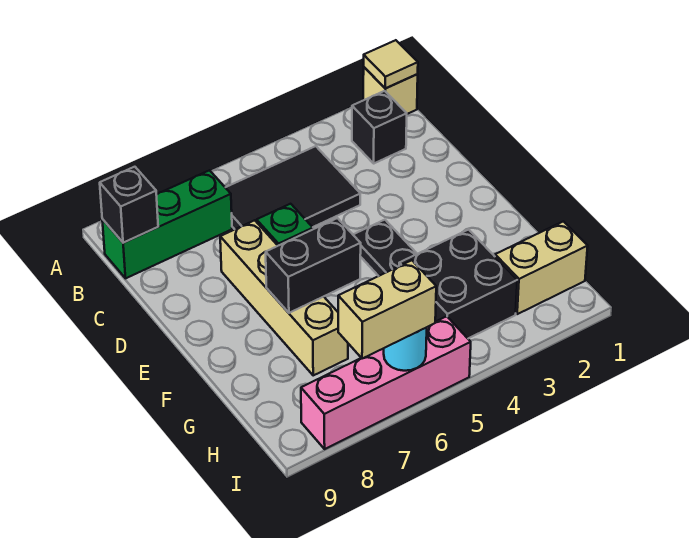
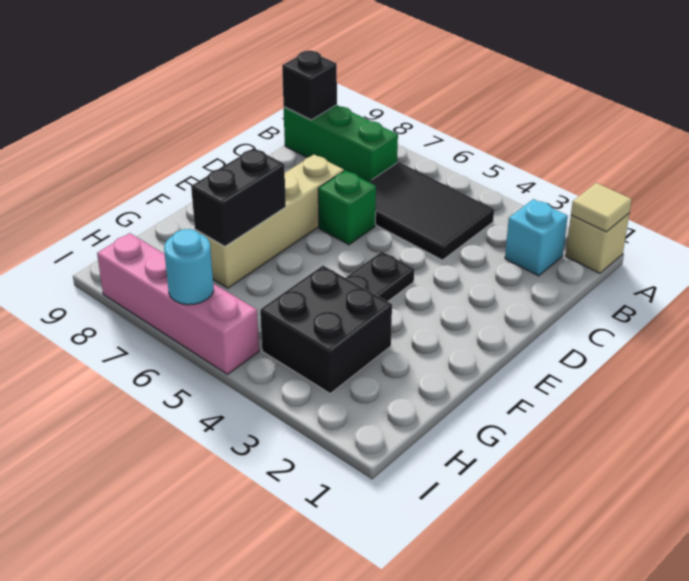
black brick B2 level 1 -> cyan brick B2 level 1
black brick F6:F7 level 2 -> black brick F7:G7 level 2
tan brick H1:H2 level 1 -> none
tan brick I6:I7 level 3 -> none

